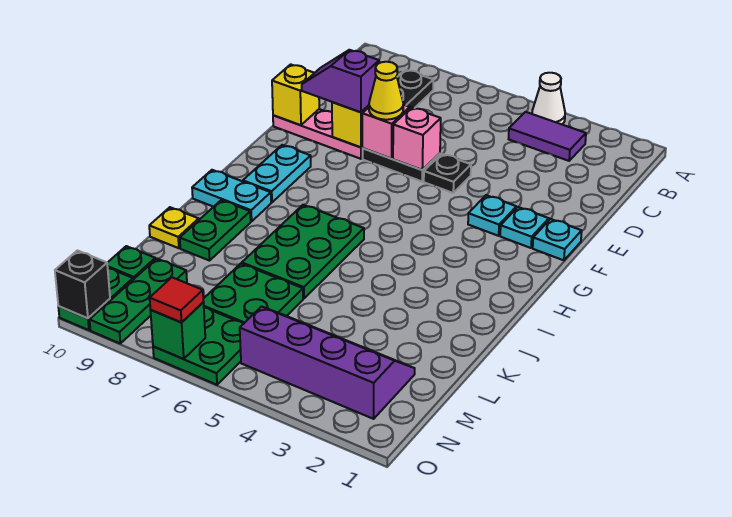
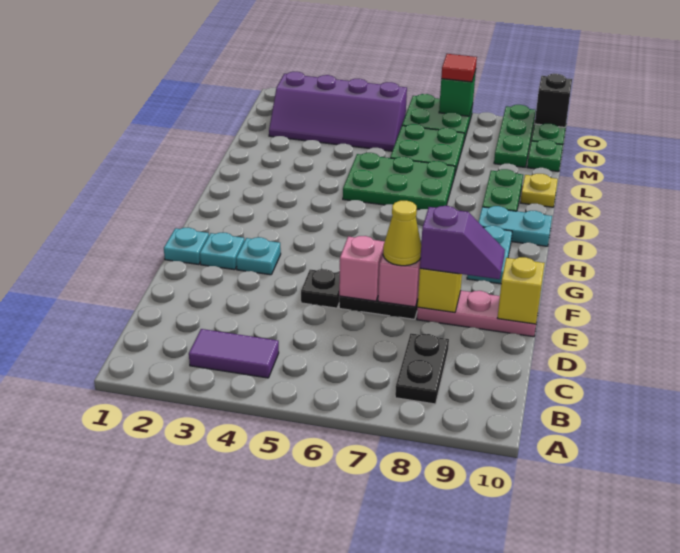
white cone A4 level 1 -> none
green plate I6:K7 level 1 -> green plate J5:K7 level 1

